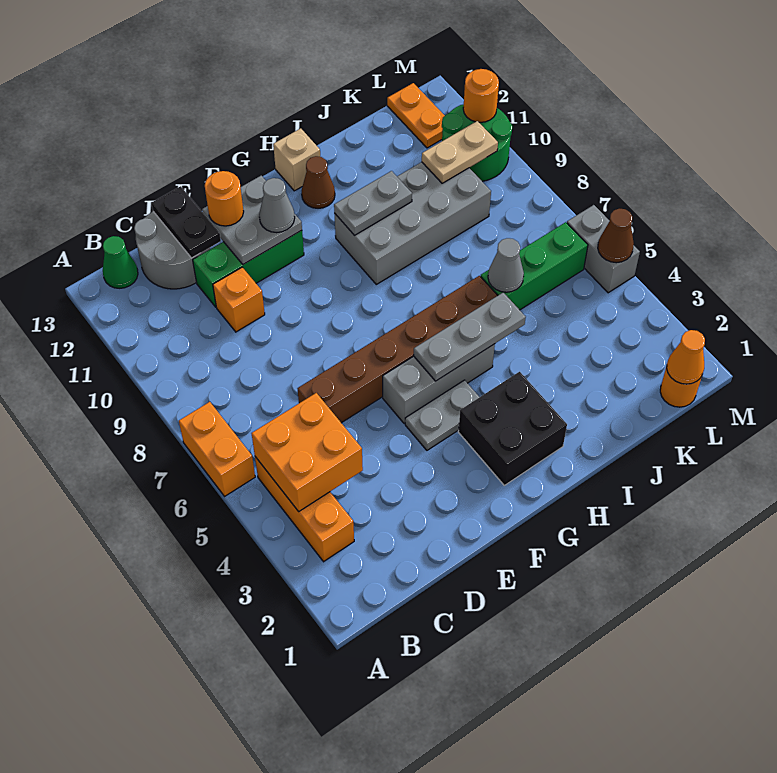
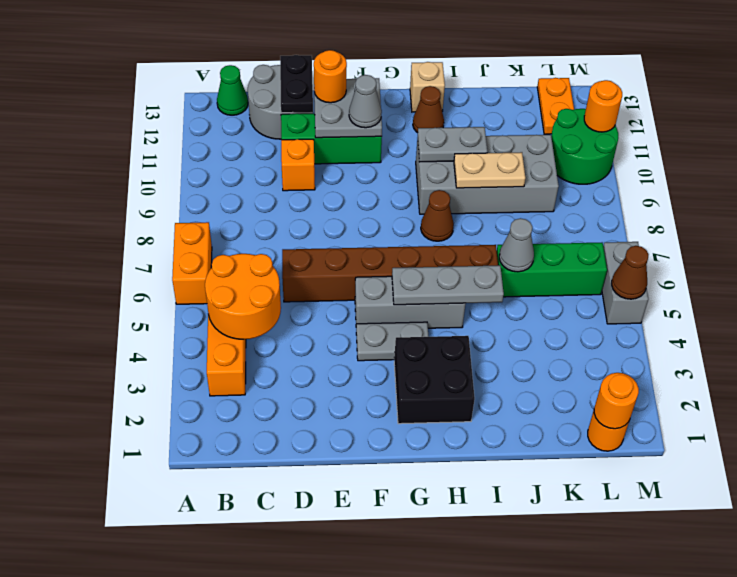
orange brick B4:C5 level 2 -> orange round brick B4:C5 level 2
none -> brown cone H8 level 1
tan plate K10:L10 level 2 -> tan plate I9:J9 level 2
orange cone L1 level 2 -> orange round brick L1 level 2

